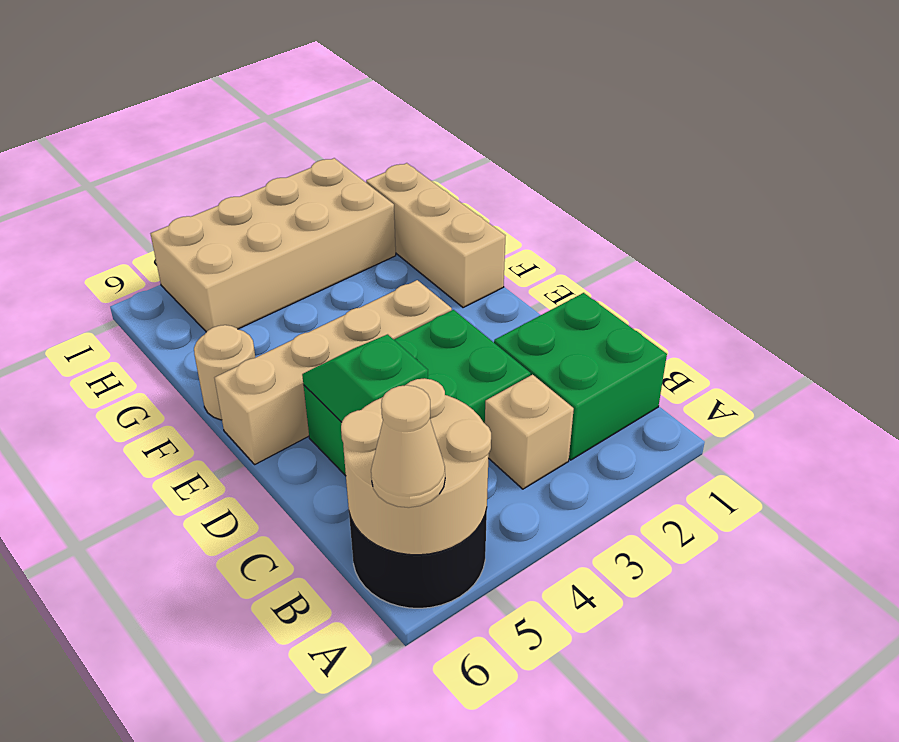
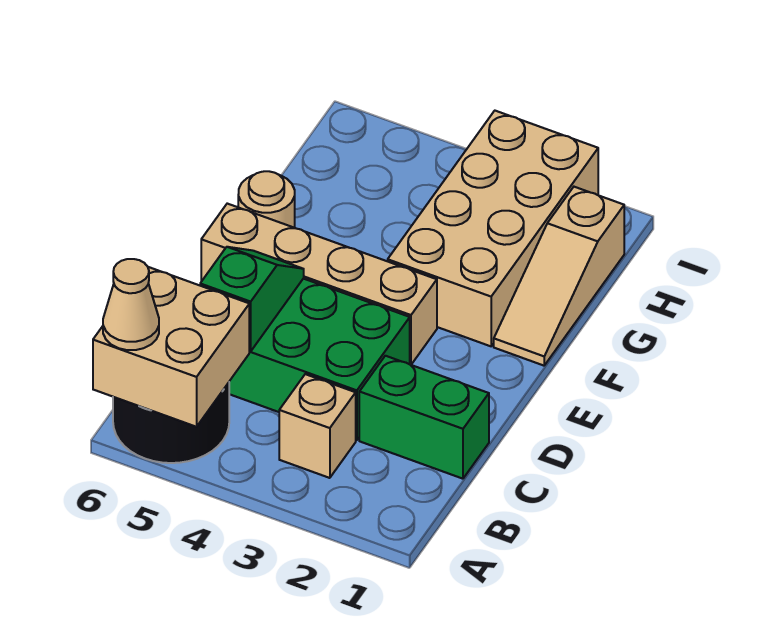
tan round brick A5:B6 level 2 -> tan brick A5:B6 level 2
green brick B1:C2 level 1 -> green brick C1:C2 level 1
tan brick F1:H1 level 1 -> tan slope F1:H1 level 1 top H
tan brick H2:I5 level 1 -> tan brick F2:I3 level 1

